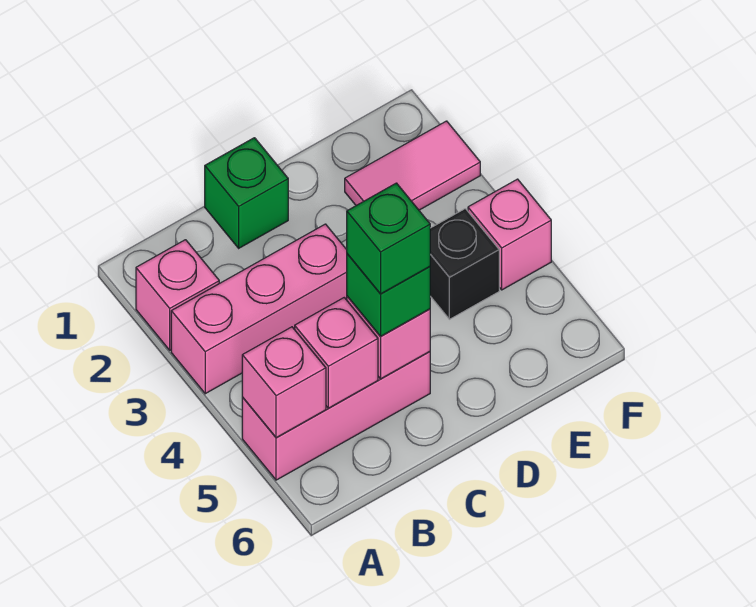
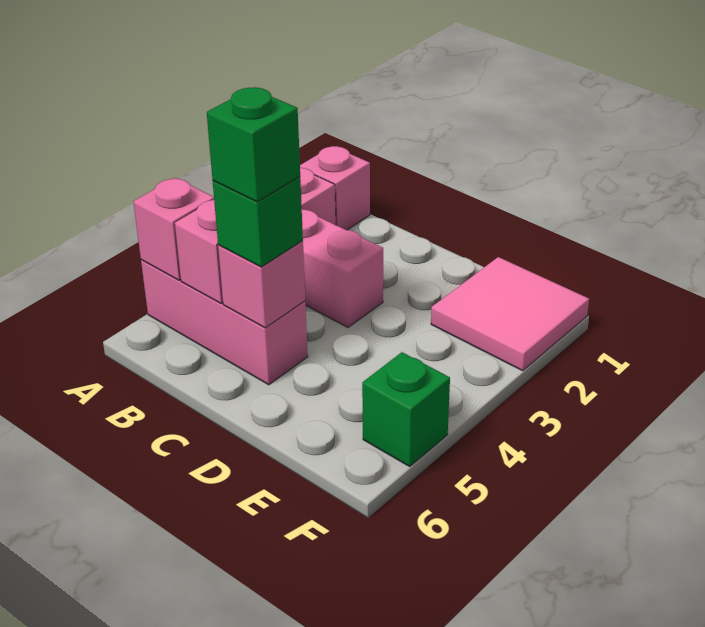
green brick C1 level 1 -> green brick F5 level 1
pink tile E2:F2 level 1 -> pink tile E1:F2 level 1
black brick E4 level 1 -> none
pink brick F4 level 1 -> pink brick A1 level 1

